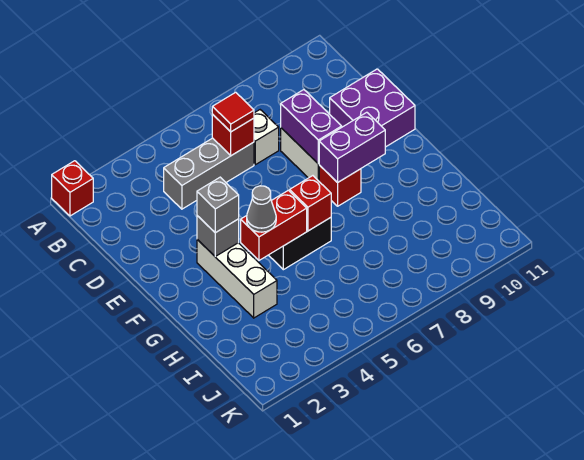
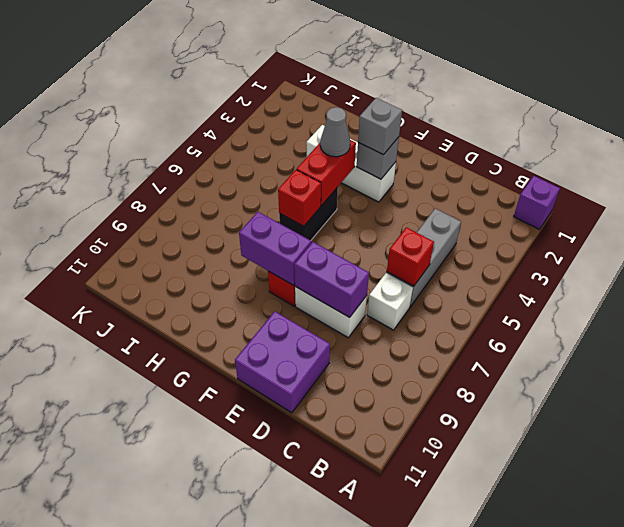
red brick A1 level 1 -> purple brick A1 level 1
red tile C6 level 3 -> none
purple brick F8:F9 level 2 -> purple brick F8:G8 level 2

